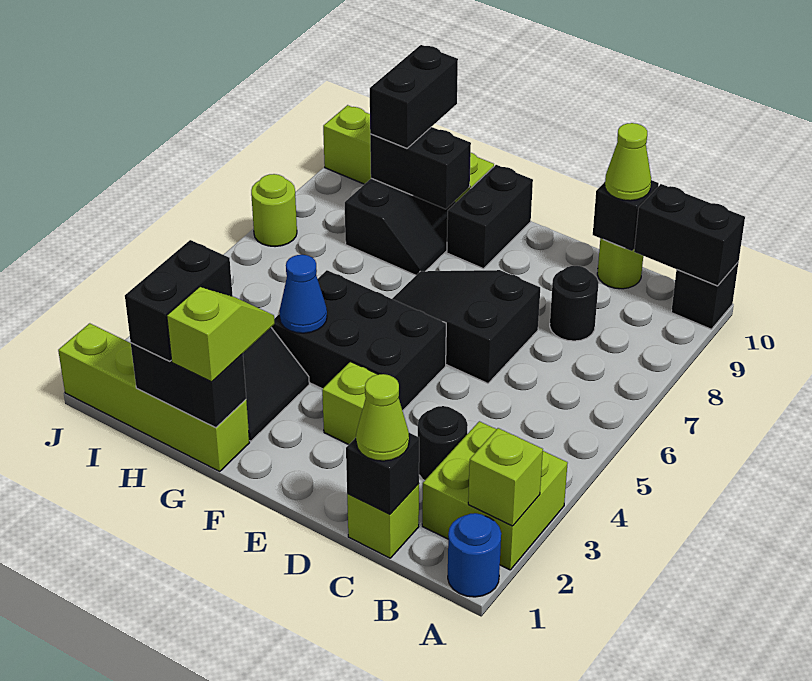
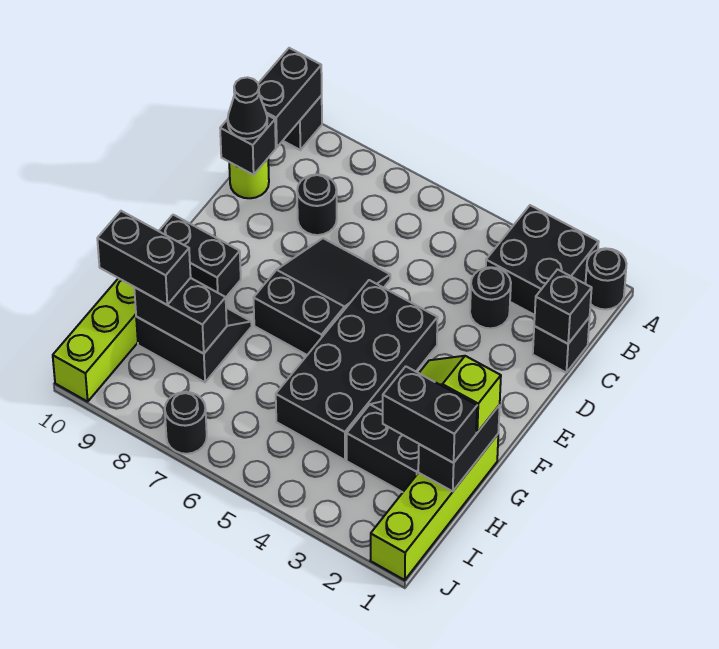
blue round brick A1 level 1 -> black round brick A1 level 1
lime brick A2:B3 level 1 -> black brick A2:B3 level 1
lime brick A2 level 2 -> none
lime brick C1 level 1 -> black brick C1 level 1
lime cone C1 level 3 -> none
lime cone C10 level 3 -> black cone C10 level 3
black slope D6:F7 level 1 top D -> black slope D6:F7 level 1 top F
lime brick E3 level 1 -> none
black brick E4:G5 level 1 -> black brick E4:H5 level 1
blue cone G4 level 2 -> none
black brick G9:H9 level 2 -> black brick H8:H9 level 2
lime round brick J7 level 1 -> black round brick J7 level 1

